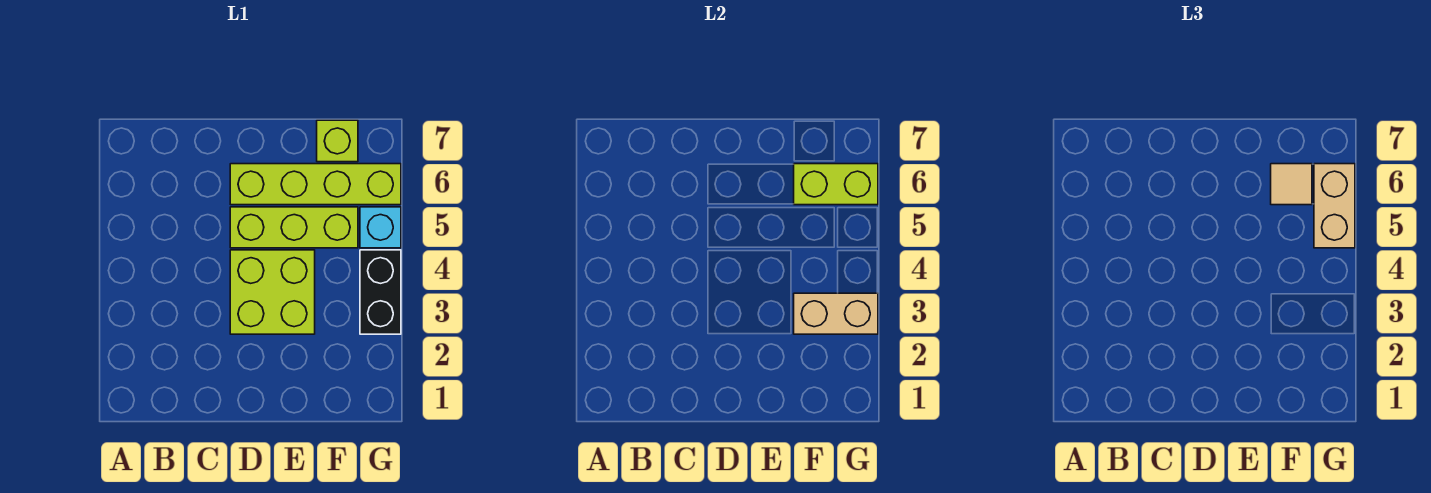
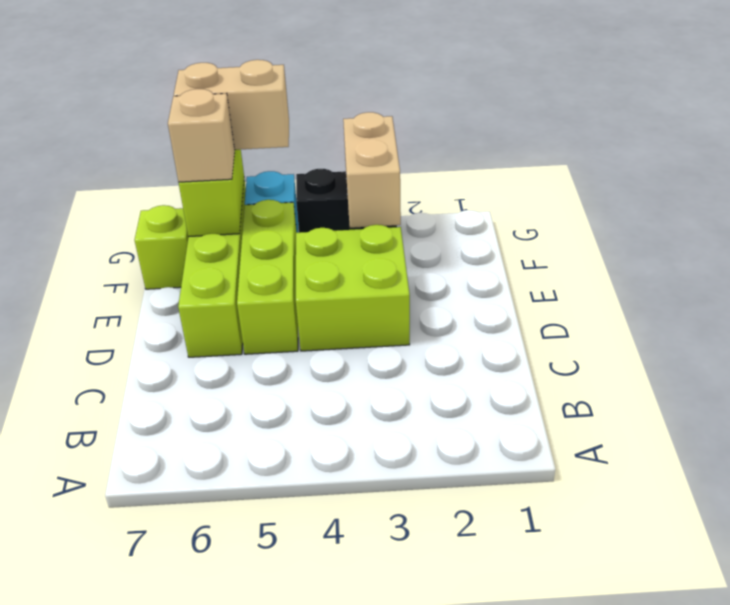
tan tile F6 level 3 -> tan brick F6 level 3

